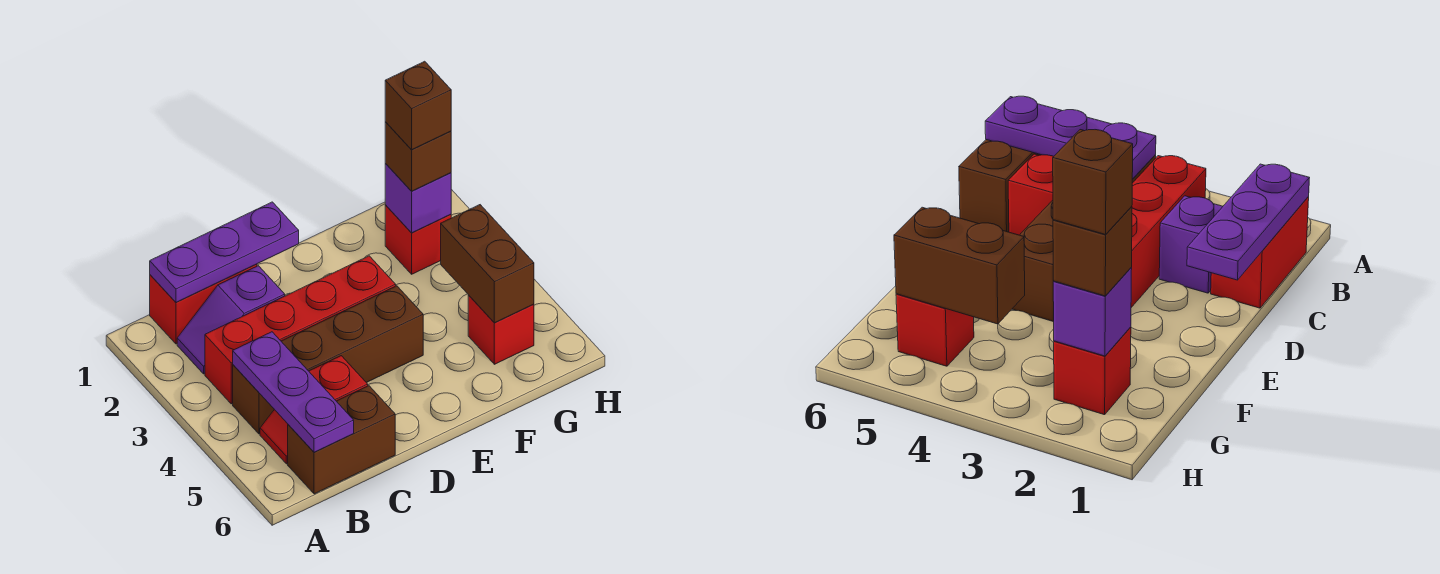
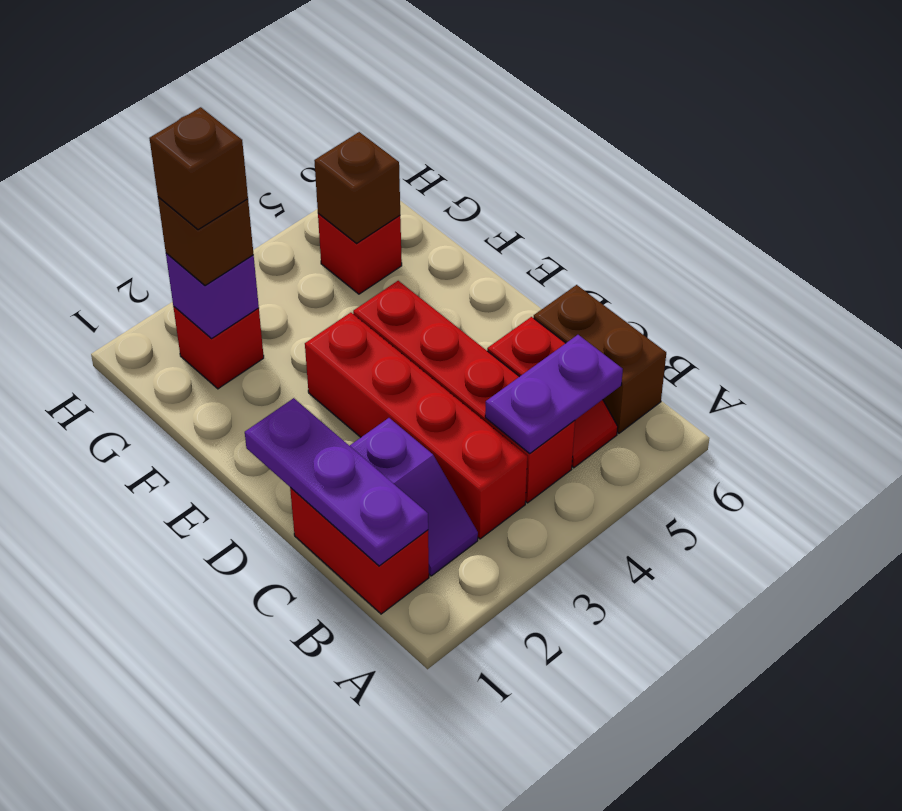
brown brick B4:E4 level 1 -> red brick B4:E4 level 1
purple plate B4:B6 level 2 -> purple plate B4:B5 level 2
brown brick G4:G5 level 2 -> brown brick G5 level 2

